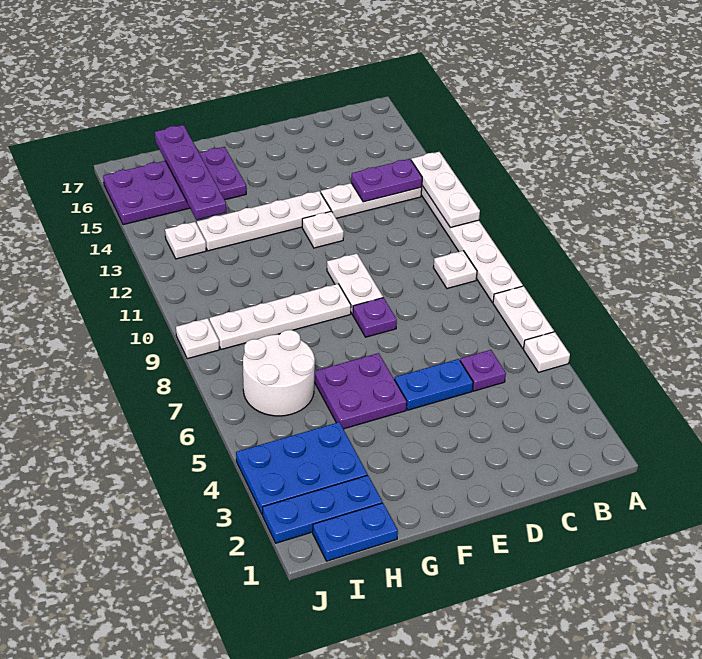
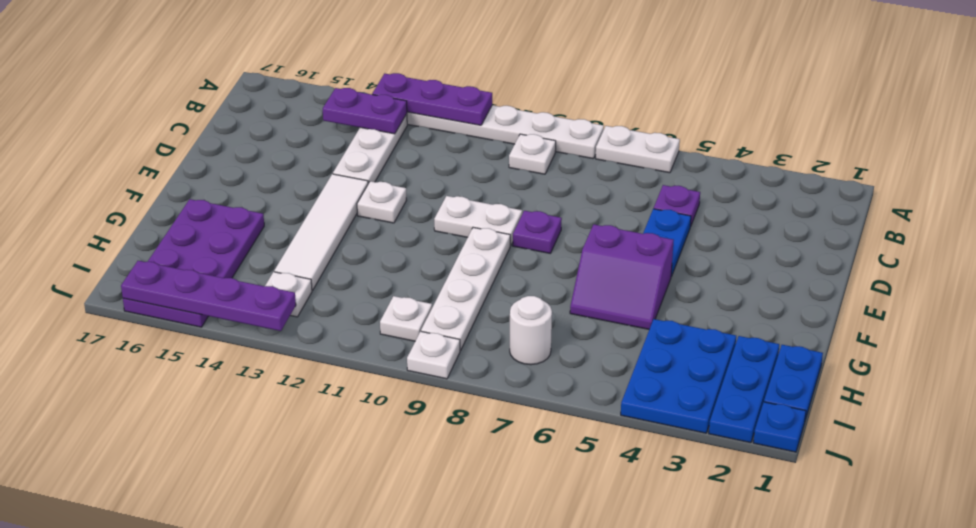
white plate A5 level 1 -> white plate I10 level 1
white plate A11:A13 level 2 -> purple plate A11:A13 level 2
purple plate B13:C13 level 2 -> purple plate B13:B14 level 2
white plate E13:H13 level 1 -> white tile E13:H13 level 1
purple plate F5:G6 level 1 -> purple slope F5:G6 level 1 top F
white round brick H6:I7 level 1 -> white round brick I7 level 1
purple plate H14:H17 level 2 -> purple plate J13:J16 level 2
none -> blue plate J1 level 1

